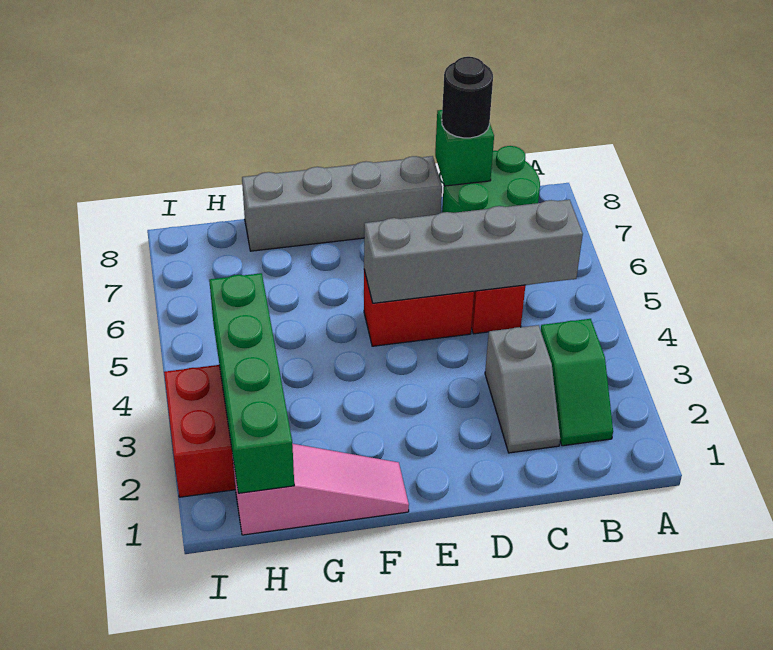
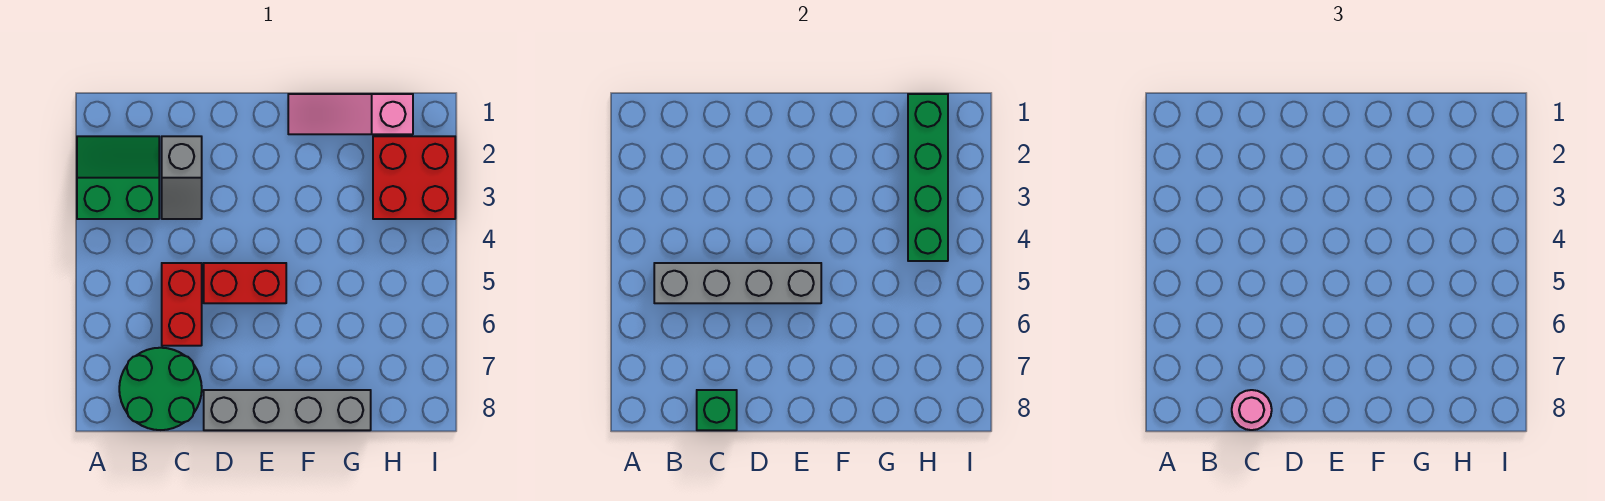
green slope B2:B3 level 1 top 3 -> green slope A2:B3 level 1 top 3
grey slope C2:C3 level 1 top 3 -> grey slope C2:C3 level 1 top 2
black round brick C8 level 3 -> pink round brick C8 level 3

